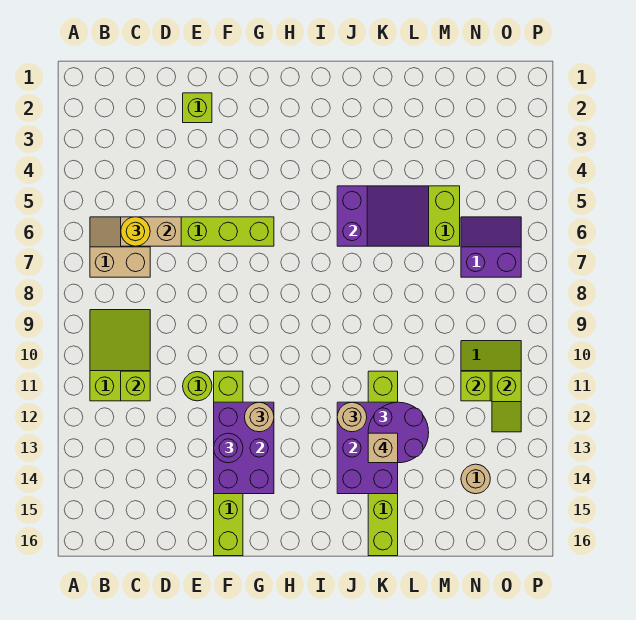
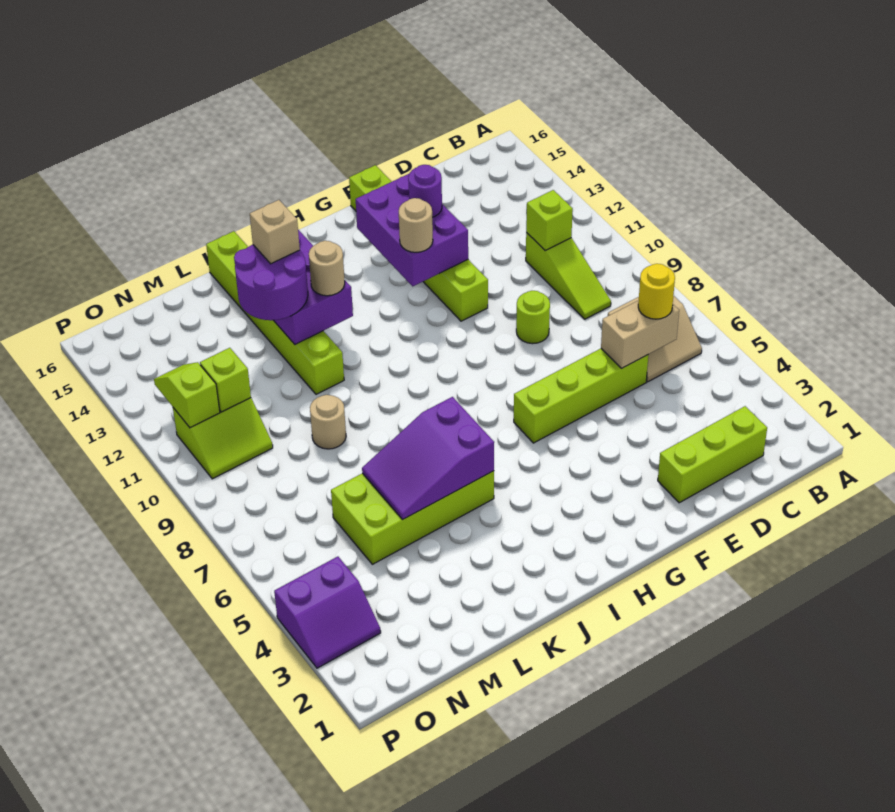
lime slope B9:C11 level 1 top 11 -> lime slope C9:C11 level 1 top 11
lime brick E2 level 1 -> lime brick C2:E2 level 1
lime round brick E11 level 1 -> lime round brick E9 level 1
purple slope N6:O7 level 1 top 7 -> purple slope O3:P4 level 1 top 4
tan round brick N14 level 1 -> tan round brick L9 level 1

